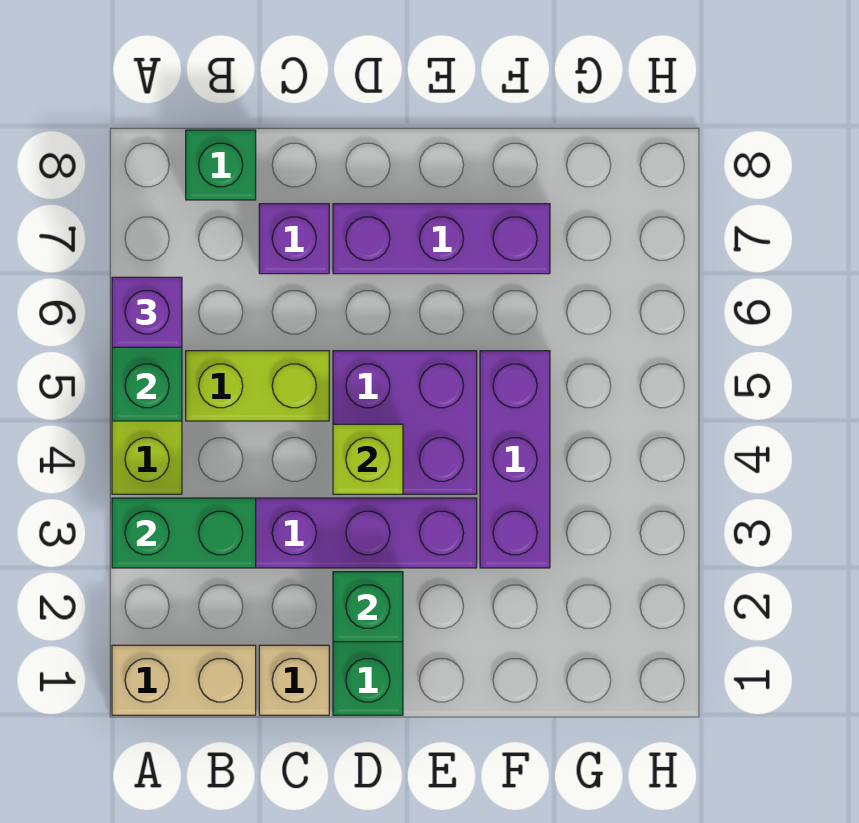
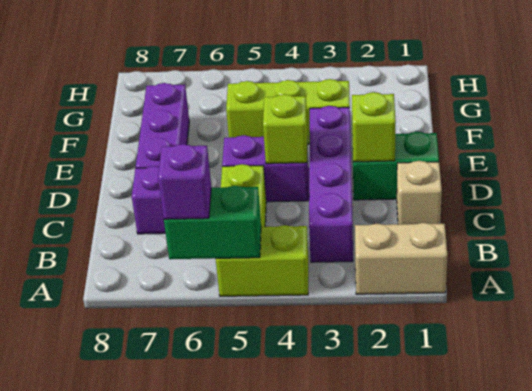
tan brick A1:B1 level 1 -> tan brick A1:A2 level 1
green brick A3:B3 level 2 -> none
green brick B8 level 1 -> none
green brick D2 level 2 -> lime brick D2 level 2
purple brick D4:E5 level 1 -> purple brick D4:D5 level 1
purple brick F3:F5 level 1 -> lime brick F3:F5 level 1

